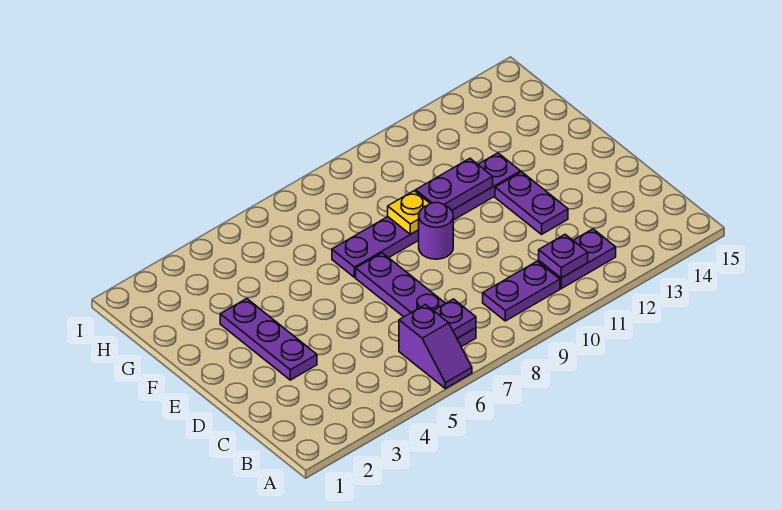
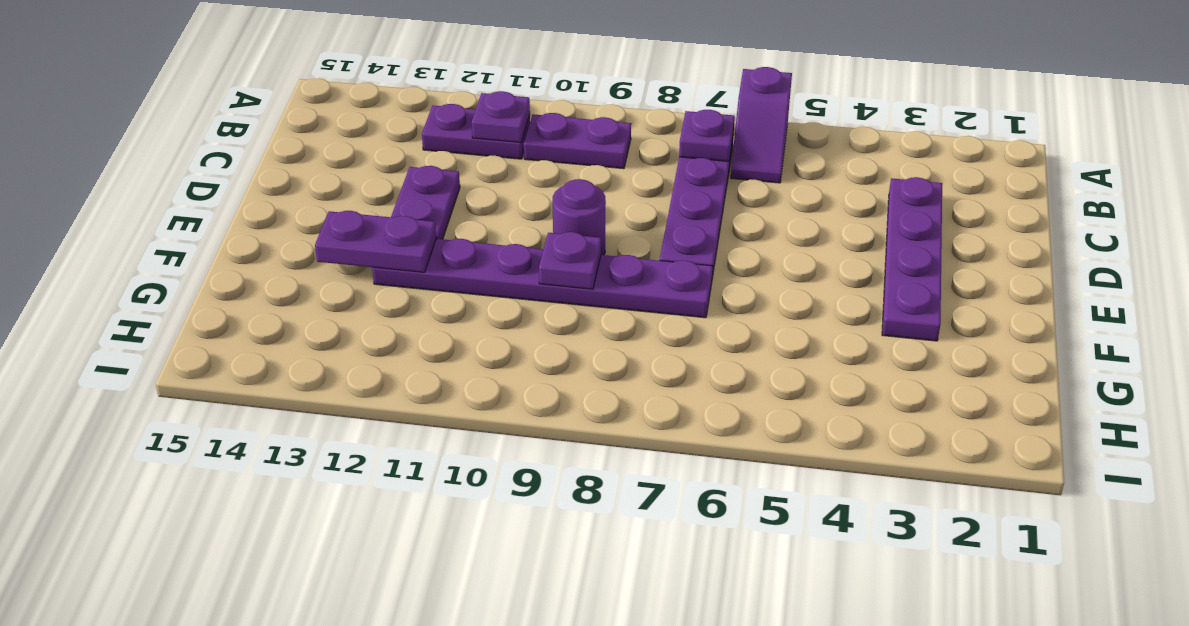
purple slope A6:B6 level 1 top B -> purple slope A6:B6 level 1 top A
purple plate D3:F3 level 1 -> purple plate C3:F3 level 1
yellow plate F9 level 2 -> purple plate F9 level 2
purple plate F10:F11 level 2 -> purple plate F12:F13 level 2

